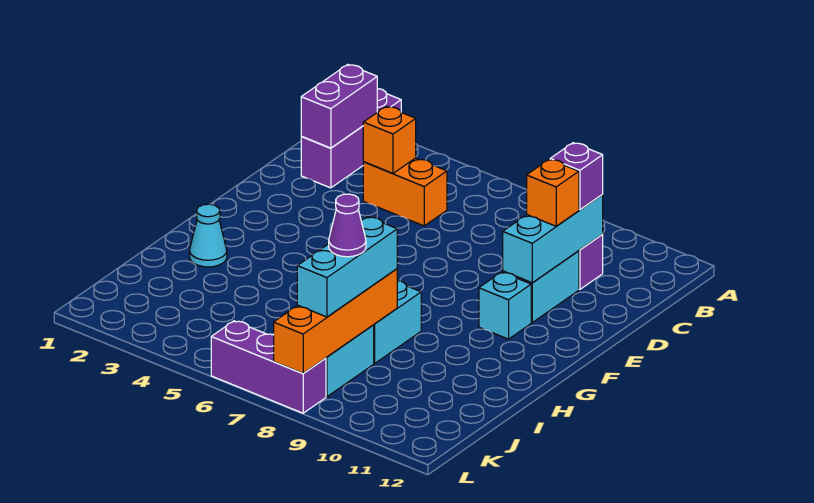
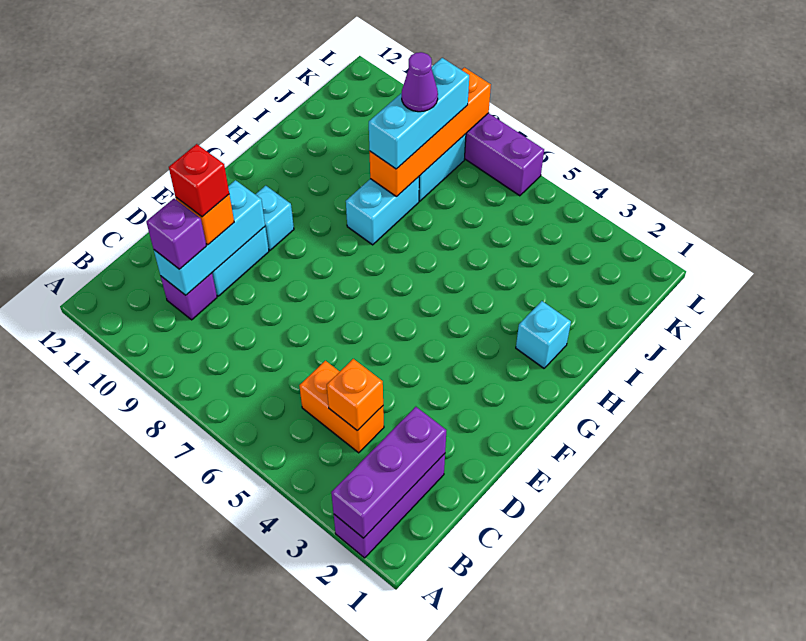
purple brick B2:C2 level 2 -> purple brick A2:C2 level 2
none -> red brick D10 level 4
cyan cone H2 level 1 -> cyan brick H2 level 1

